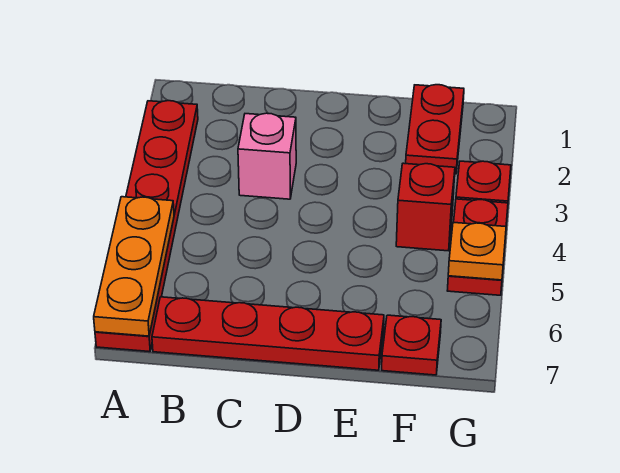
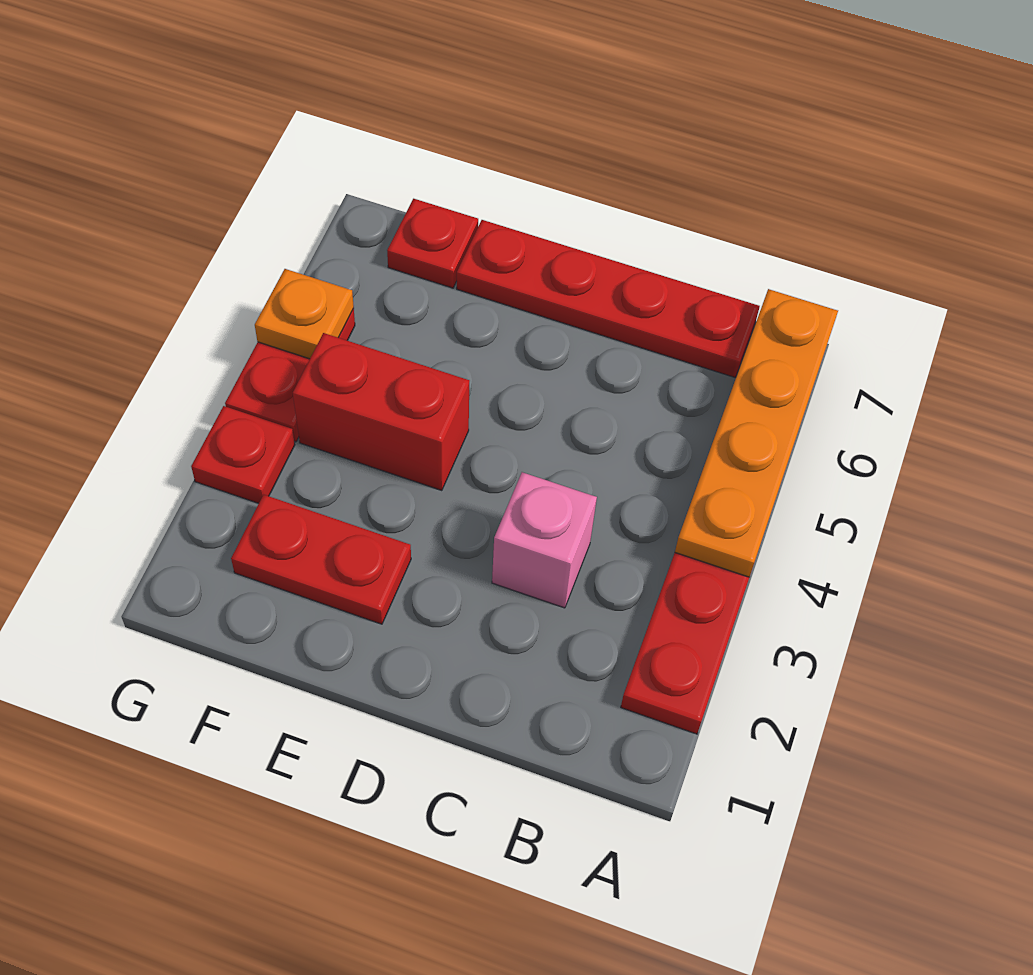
orange plate A5:A7 level 2 -> orange plate A4:A7 level 2
red plate F1:F2 level 1 -> red plate E2:F2 level 1
red brick F4 level 1 -> red brick E4:F4 level 1

